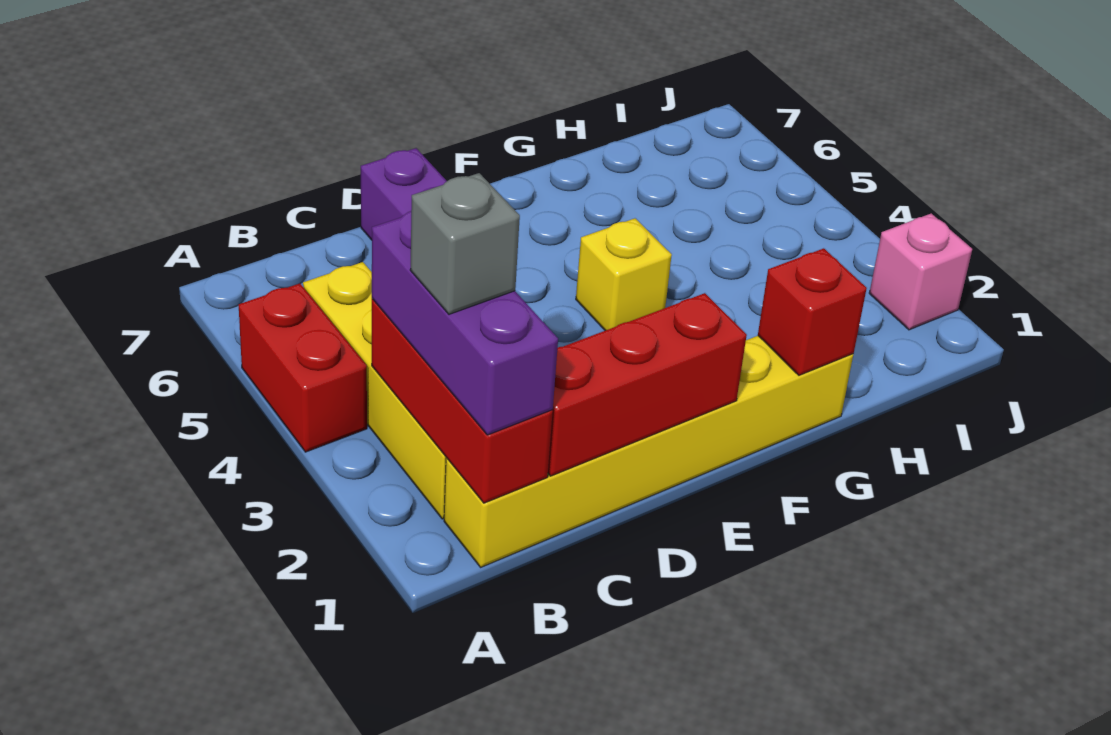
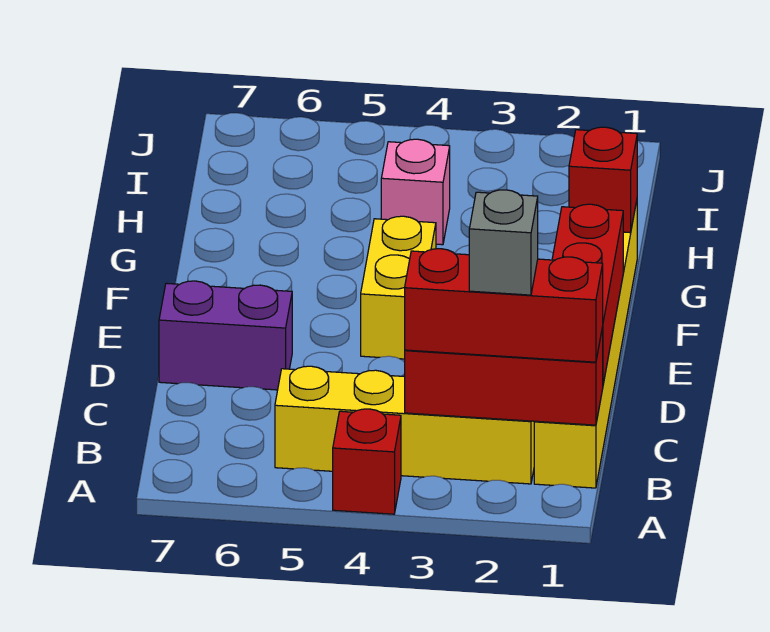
red brick A4:A5 level 1 -> red brick A4 level 1
purple brick B1:B3 level 3 -> red brick B1:B3 level 3
yellow brick F4 level 1 -> yellow brick E4:F4 level 1
pink brick J2 level 1 -> pink brick H4 level 1

